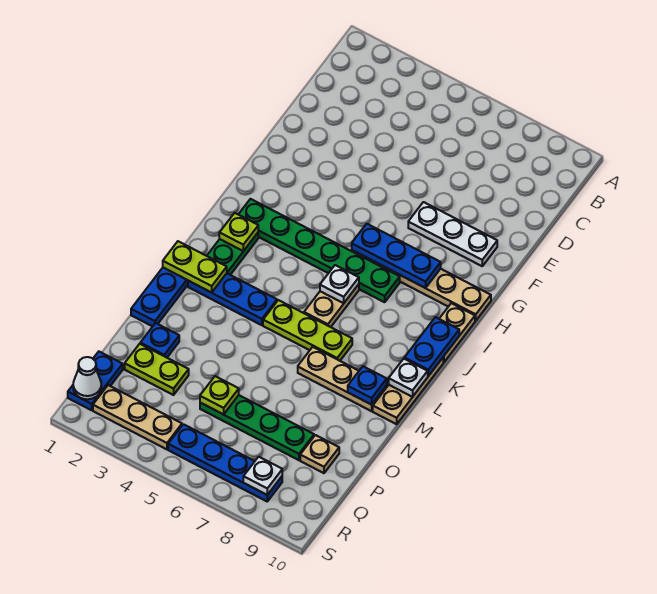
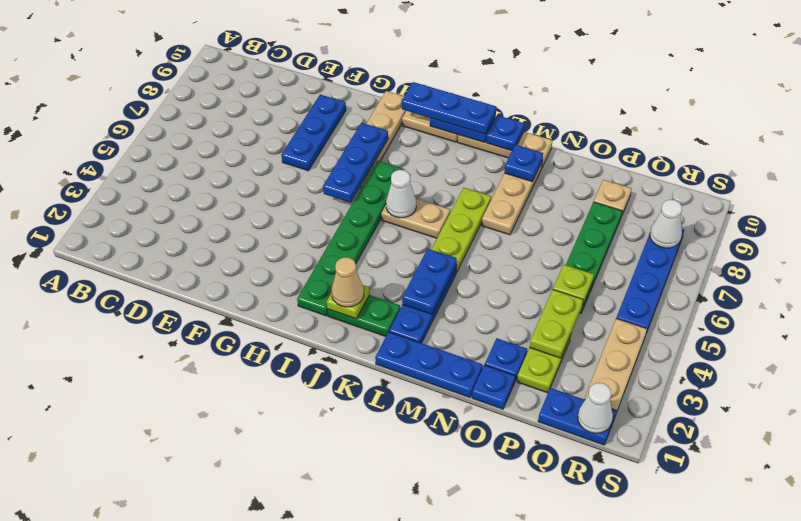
white plate F7:F9 level 1 -> blue plate F7:F9 level 1
none -> blue plate I10:K10 level 3
none -> tan cone J2 level 3
white plate J6 level 2 -> white cone J6 level 2
lime plate L1:L2 level 2 -> lime plate P3:P4 level 2
none -> blue plate L3:L4 level 2
white plate L10 level 2 -> blue plate L10 level 2
none -> blue plate O1 level 1
white plate R8 level 2 -> white cone R8 level 2

